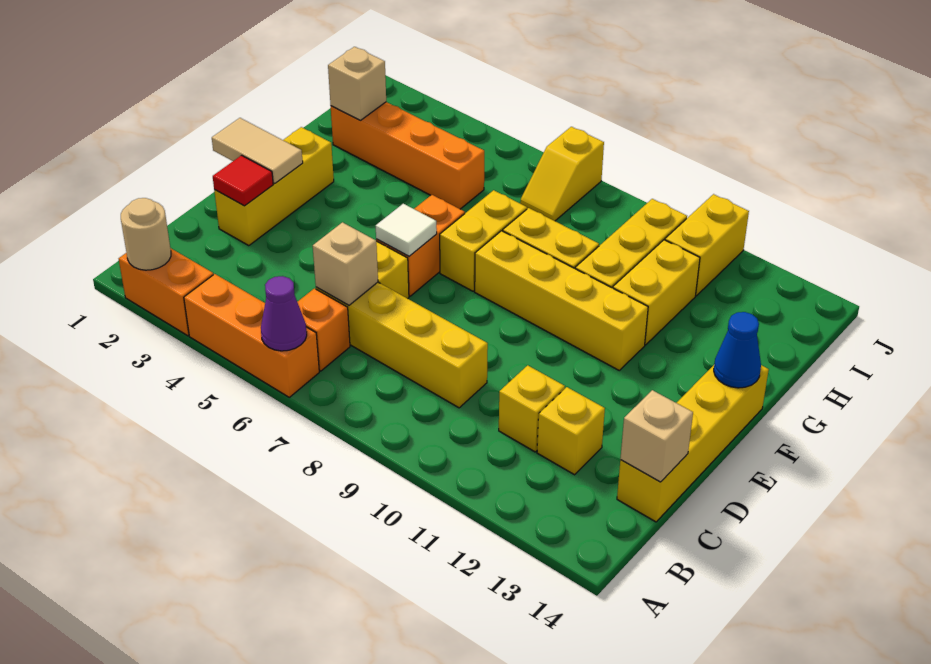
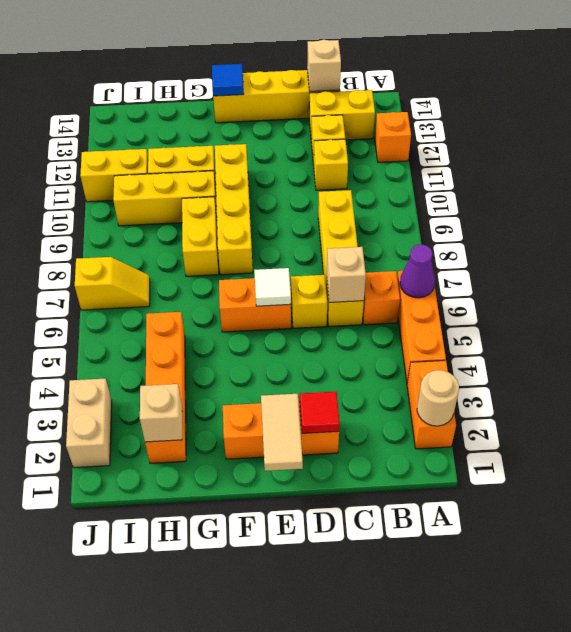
none -> orange brick A12 level 1
yellow brick D2:F2 level 1 -> orange brick D2:F2 level 1
yellow brick F7:G7 level 1 -> yellow brick B13:C13 level 1
blue cone F14 level 2 -> blue tile F14 level 2
none -> tan brick J2:J3 level 1

